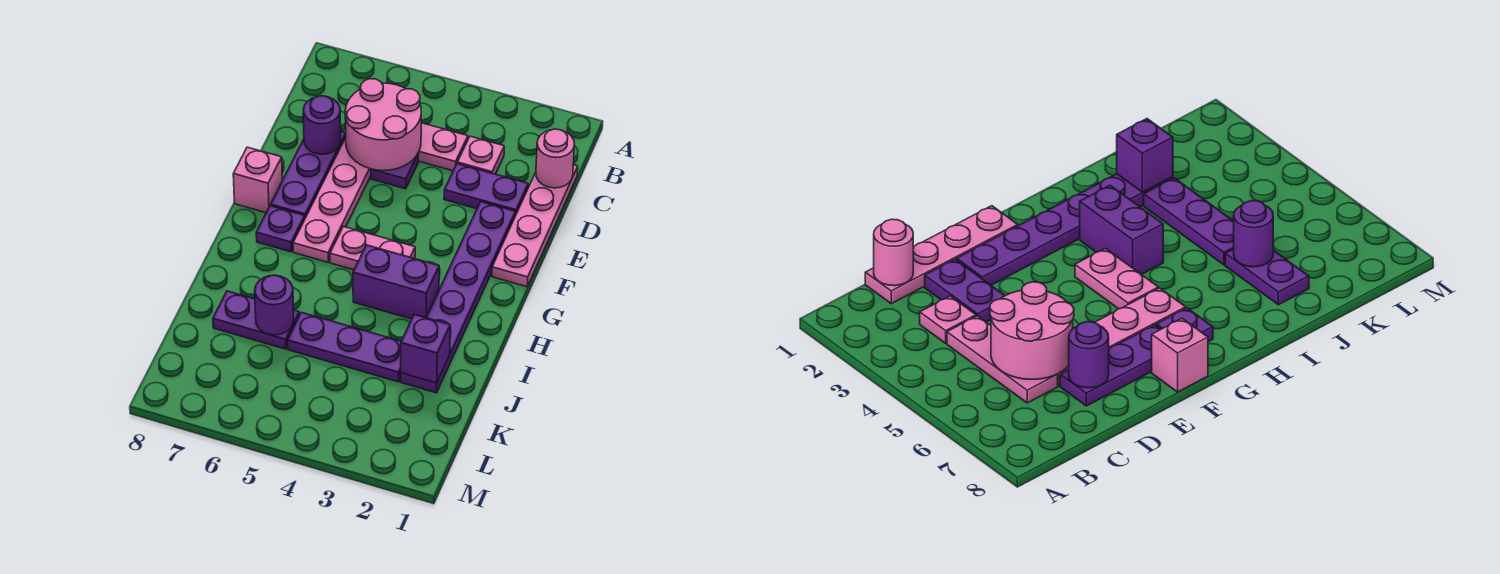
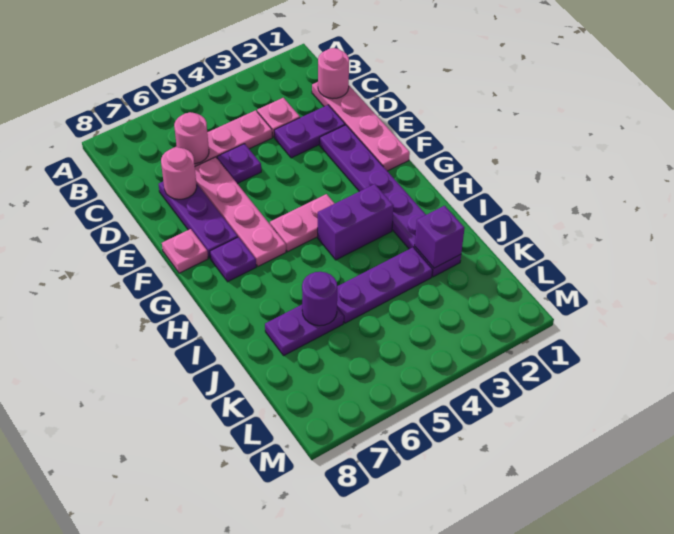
pink round brick C5:D6 level 2 -> pink round brick C6 level 2
purple round brick D7 level 2 -> pink round brick D7 level 2
pink brick F8 level 1 -> pink plate F8 level 1

